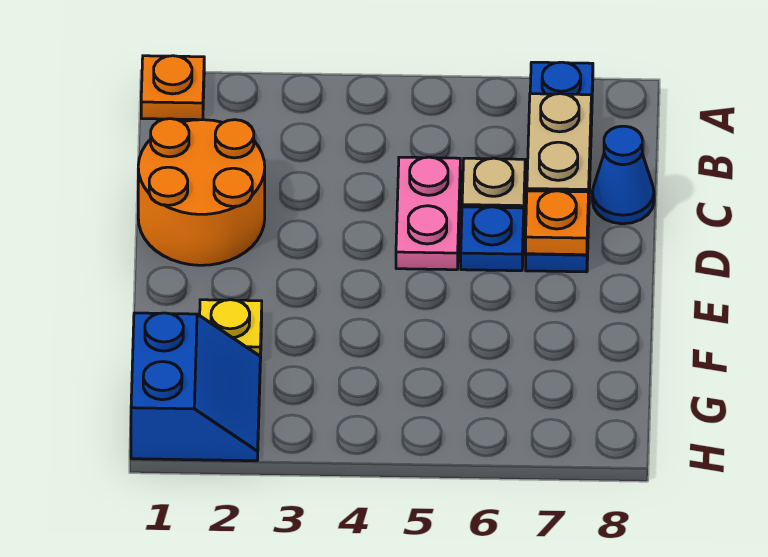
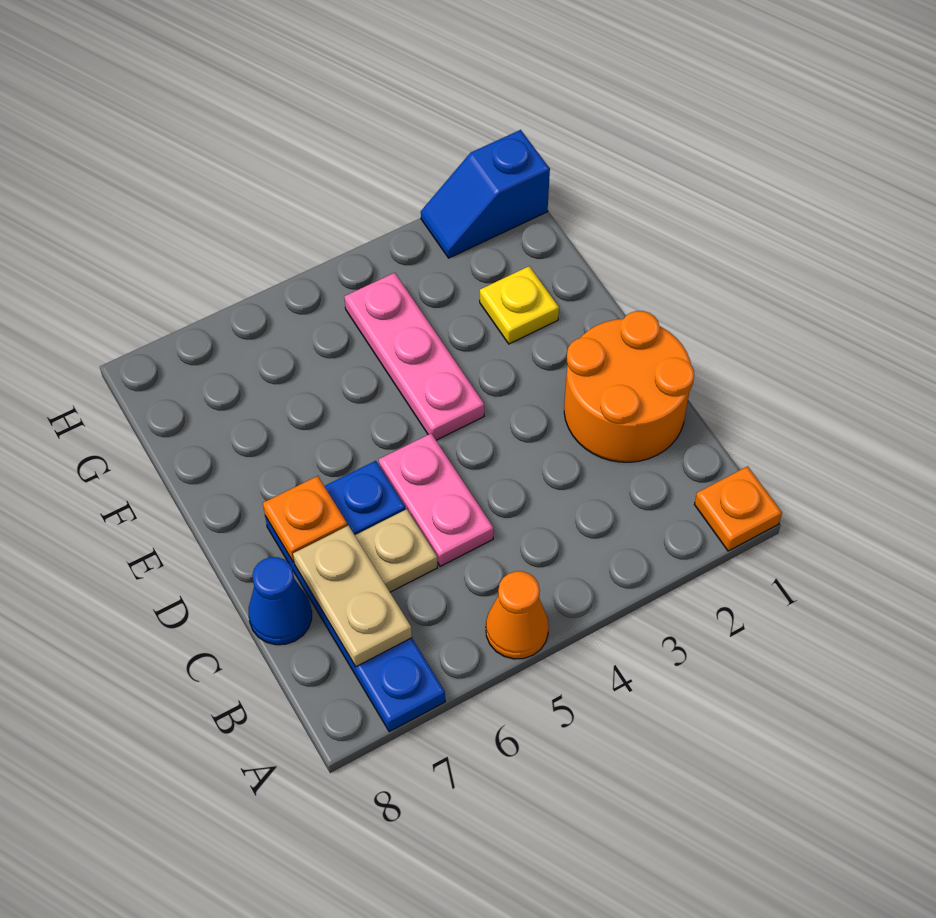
none -> orange cone A5 level 1
none -> pink plate E4:G4 level 1
blue slope G1:H2 level 1 top 1 -> blue slope H1:H2 level 1 top 1

